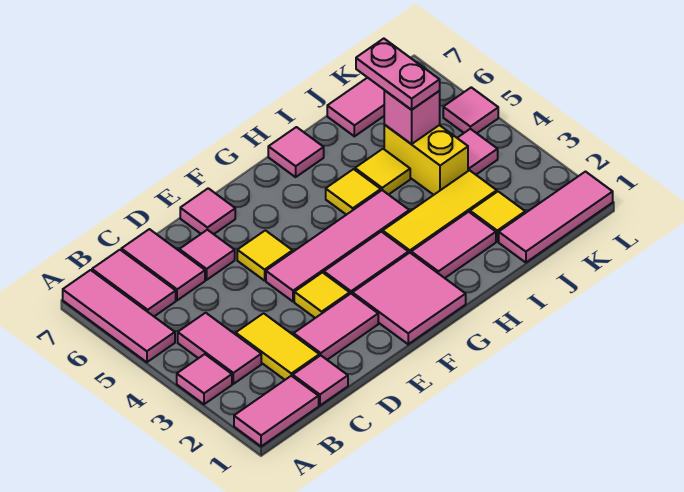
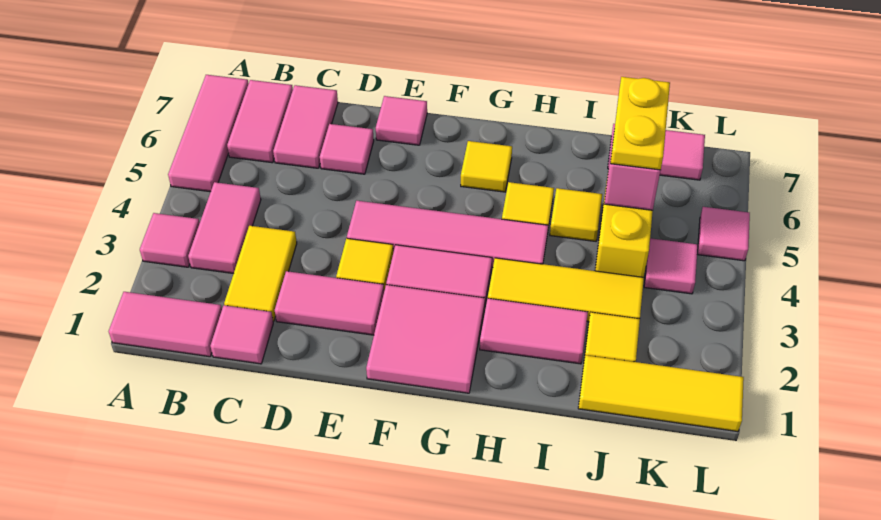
yellow tile E5 level 1 -> yellow tile G6 level 1
pink tile H7 level 1 -> none
pink tile J1:L1 level 1 -> yellow tile J1:L1 level 1
pink plate J5:J6 level 3 -> yellow plate J5:J6 level 3

